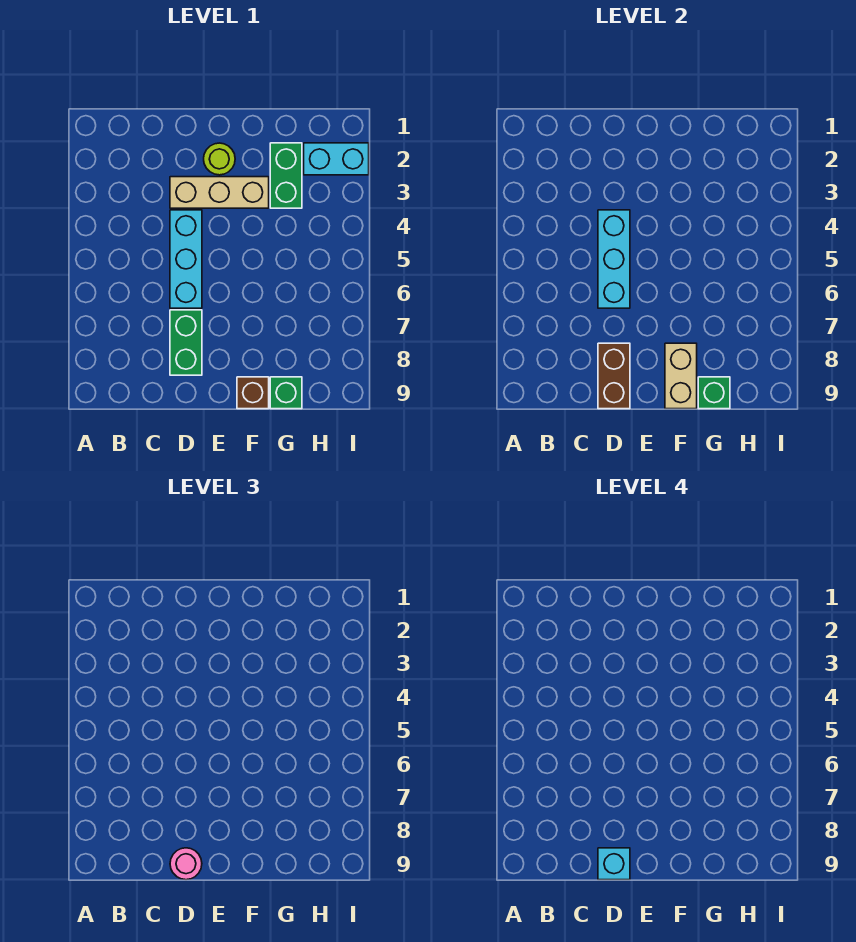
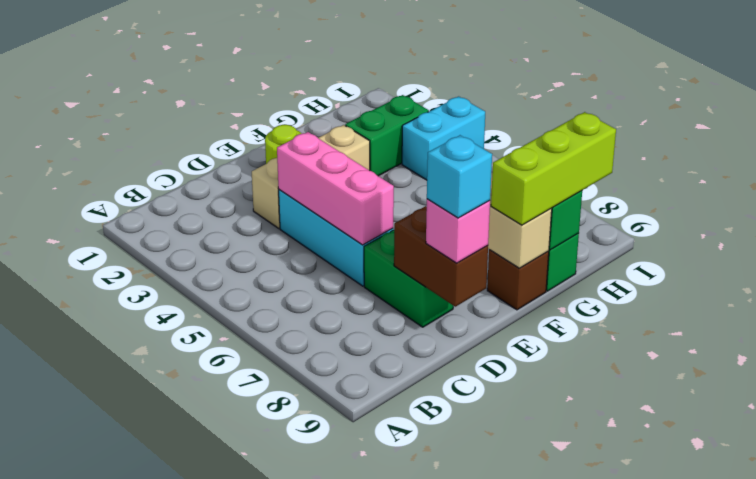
cyan brick D4:D6 level 2 -> pink brick D4:D6 level 2
pink round brick D9 level 3 -> pink brick D9 level 3
none -> lime brick F9:H9 level 3
green brick G2:G3 level 1 -> green brick G3:H3 level 1
cyan brick H2:I2 level 1 -> cyan brick H4:I4 level 1

